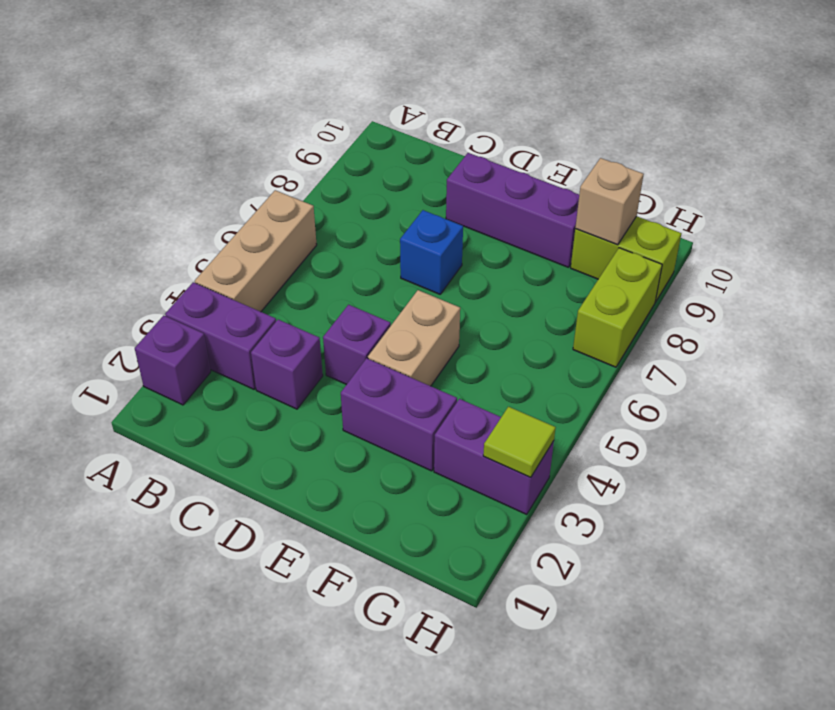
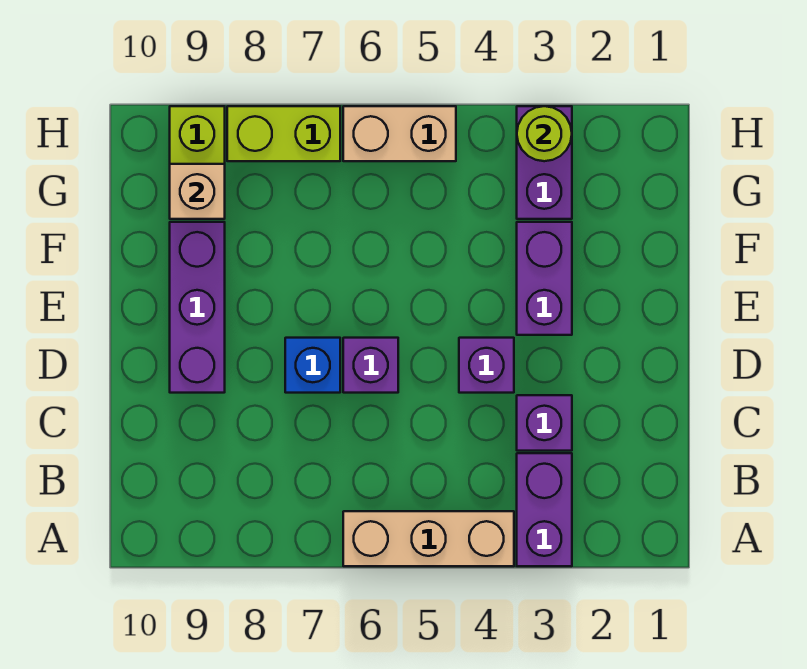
purple brick A2 level 1 -> purple brick D6 level 1
tan brick E4:E5 level 1 -> tan brick H5:H6 level 1
lime tile H3 level 2 -> lime round brick H3 level 2

